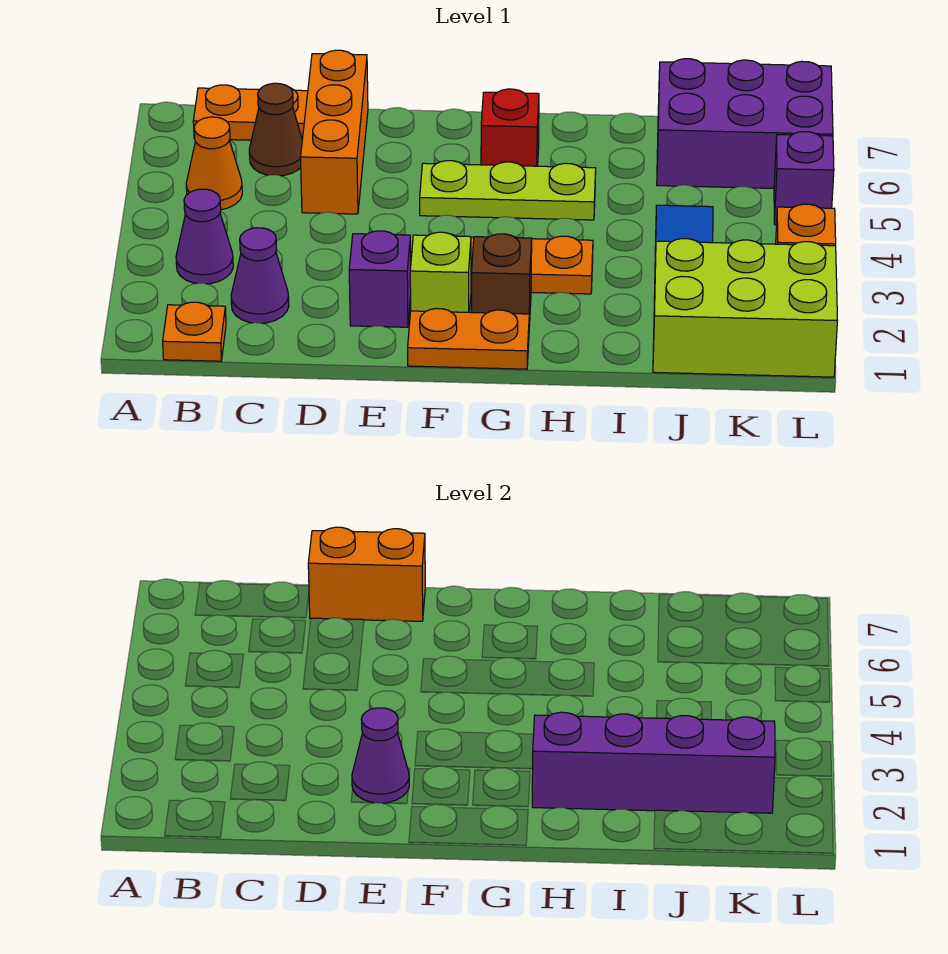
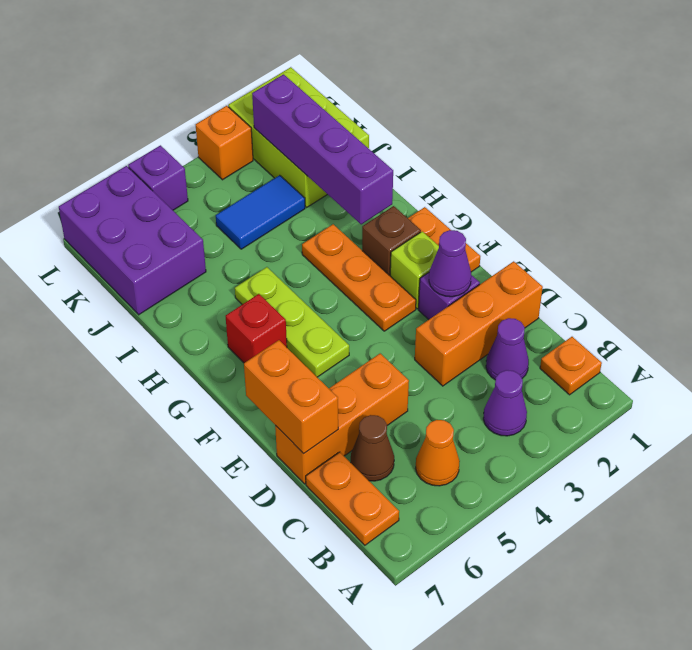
none -> orange brick D1:D3 level 1

